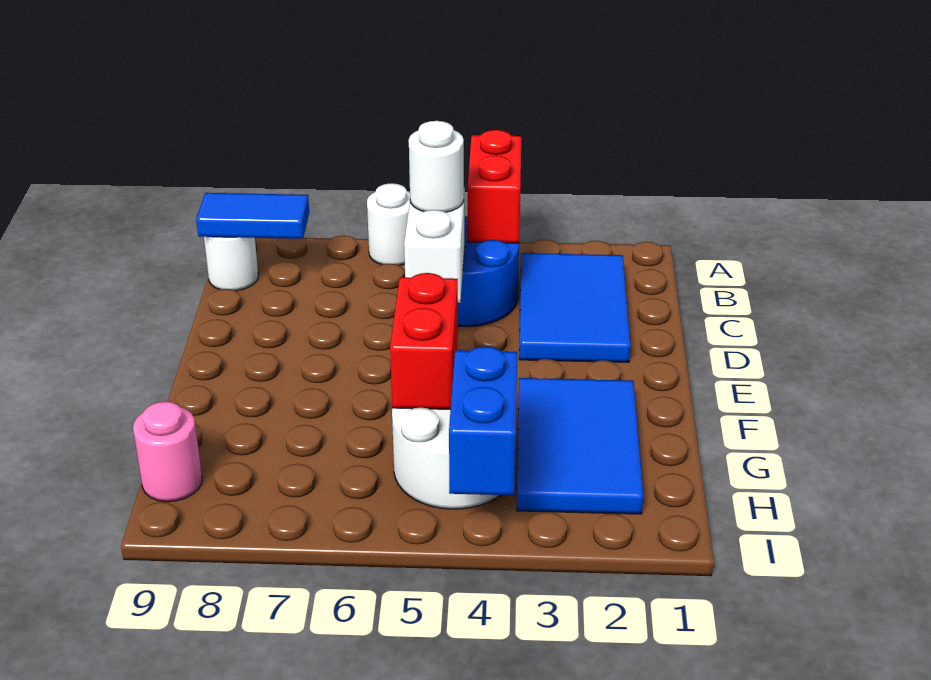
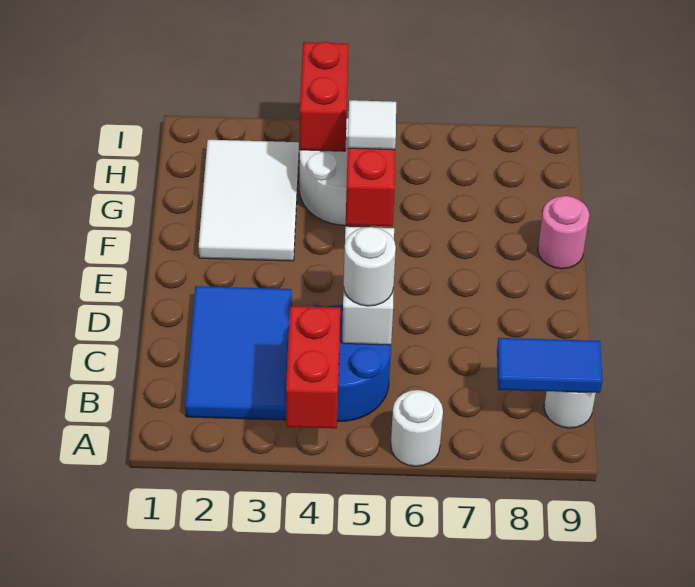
blue tile F2:H3 level 1 -> white tile F2:H3 level 1
none -> white tile G5 level 3
blue brick H4:I4 level 2 -> red brick H4:I4 level 2
pink round brick H9 level 1 -> pink round brick F9 level 1

